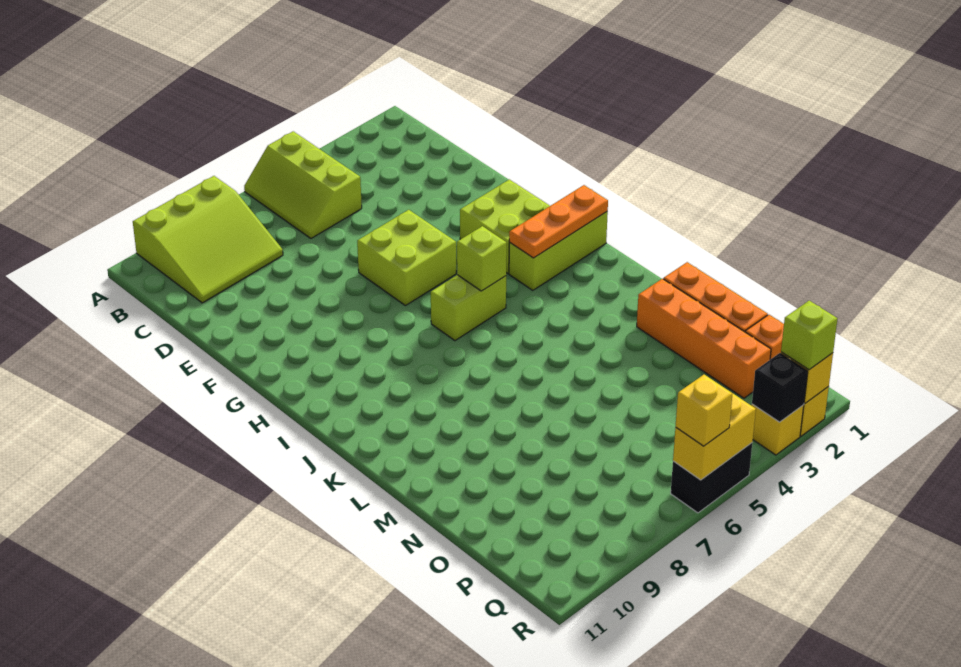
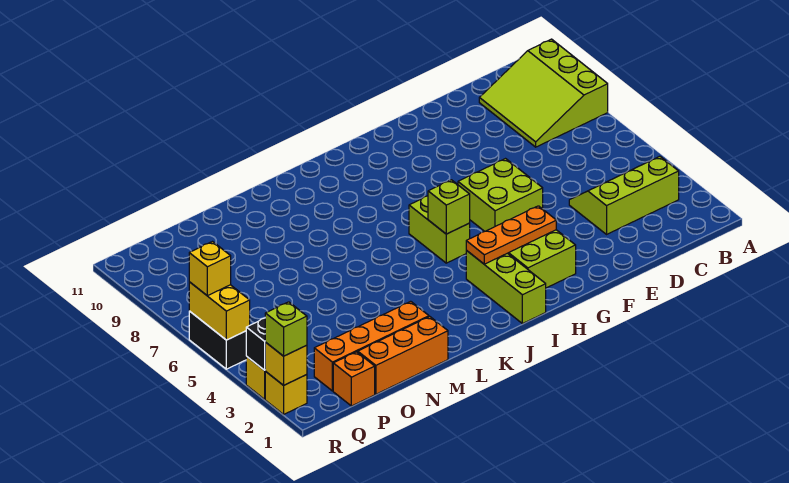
lime slope A5:C6 level 1 top 5 -> lime slope B3:D4 level 1 top 3
orange plate I1:I3 level 2 -> orange plate G3:I3 level 2

